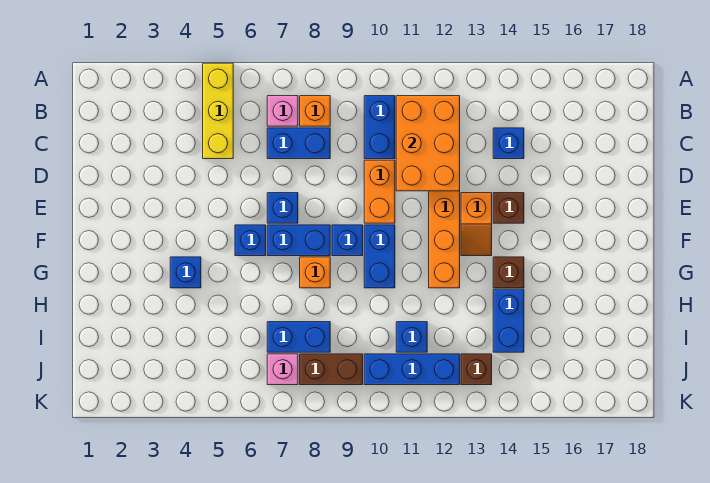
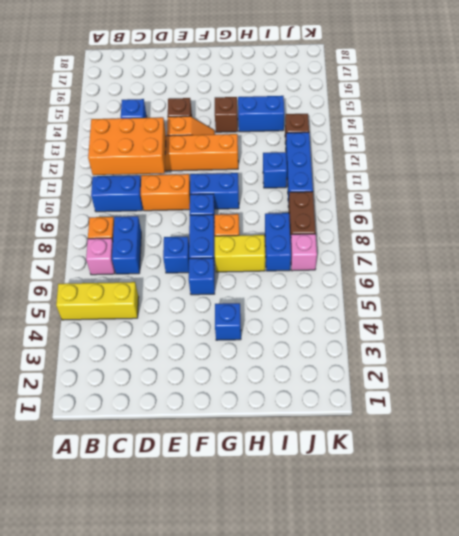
none -> yellow brick G7:H7 level 1

